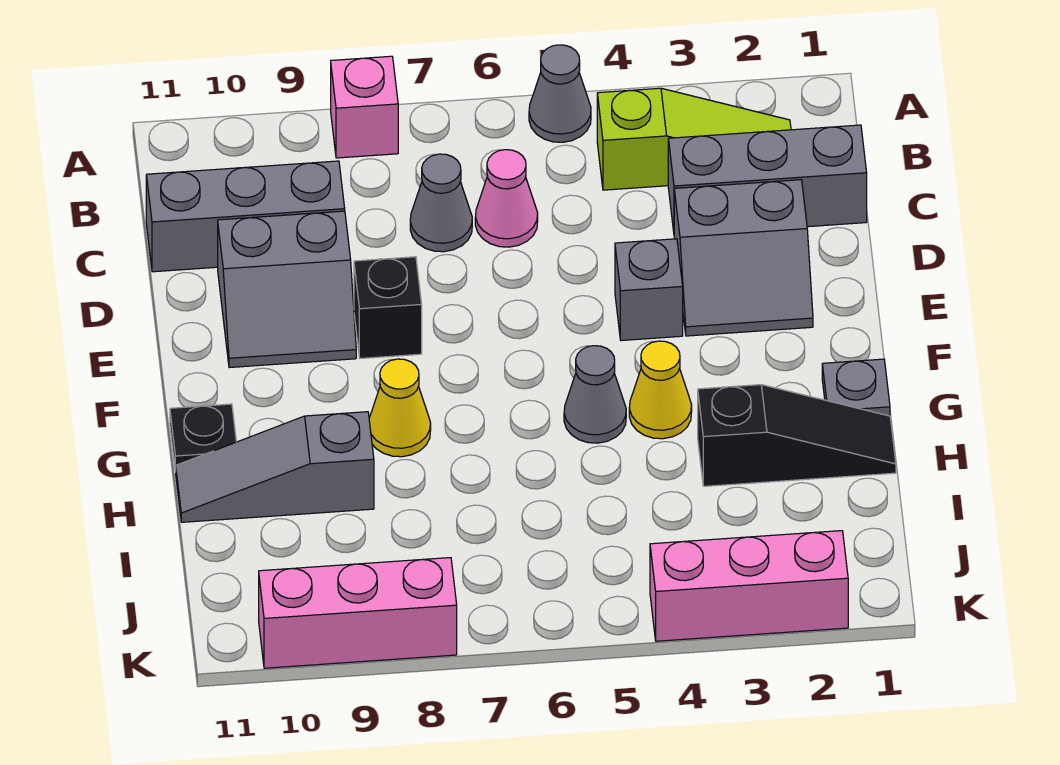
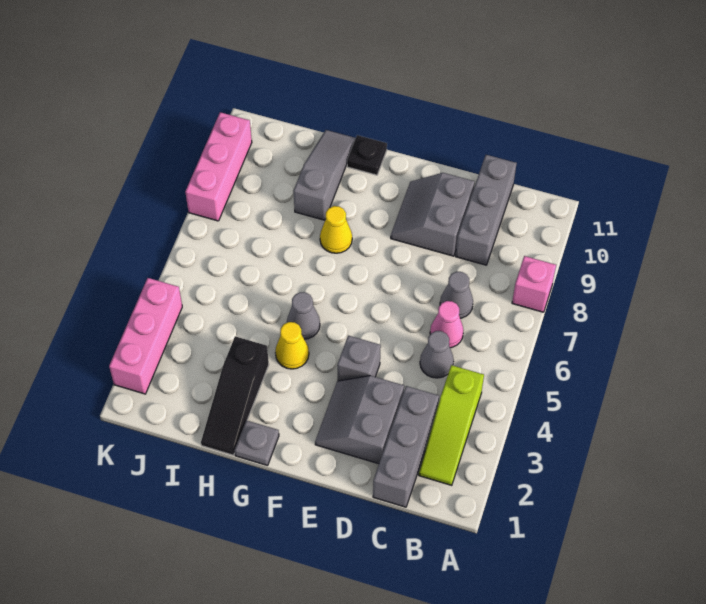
grey cone A5 level 1 -> grey cone C5 level 1
black brick E8 level 1 -> none

